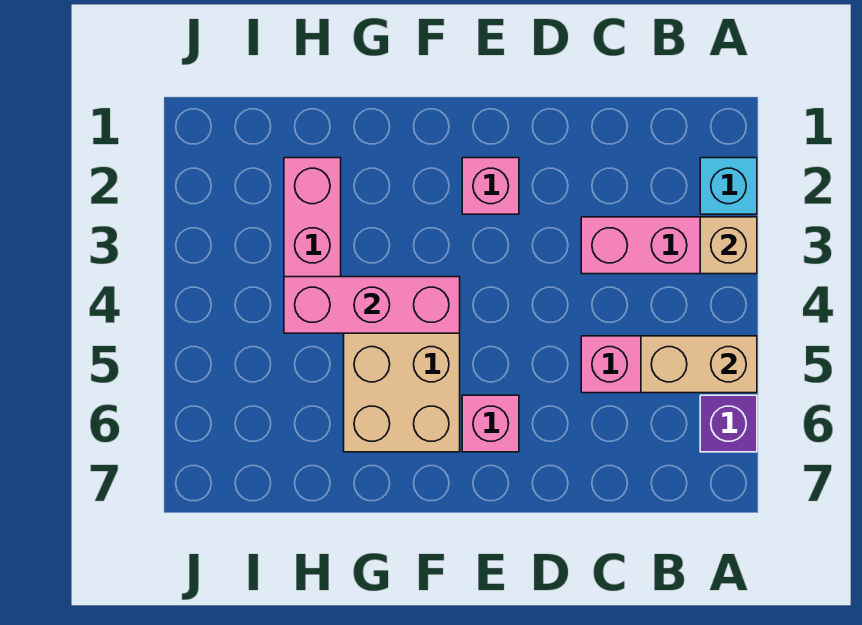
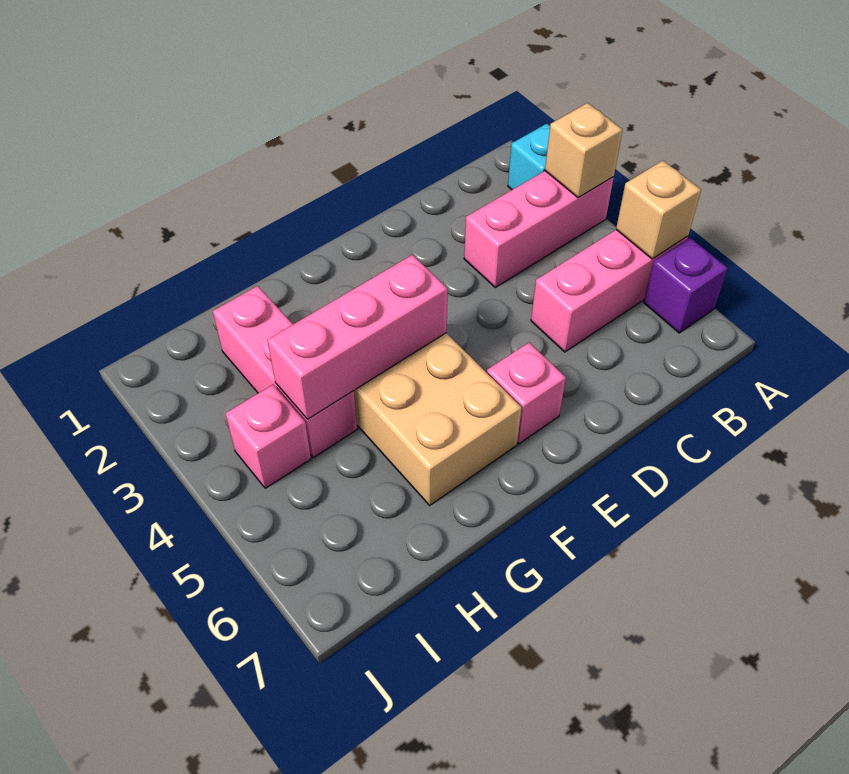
tan brick A5:B5 level 2 -> tan brick A5 level 2
pink brick E2 level 1 -> pink brick I4 level 1

